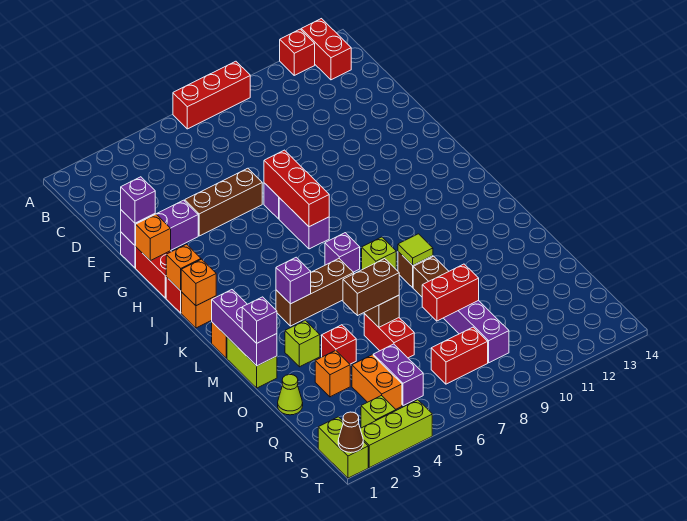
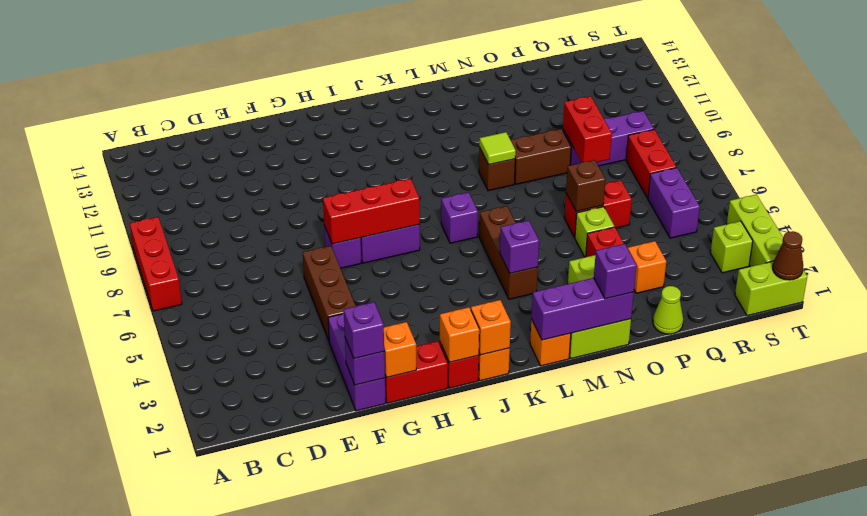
red brick A12 level 1 -> none
red brick A13:B13 level 1 -> none
lime brick L8 level 1 -> lime brick O5 level 1
brown brick O5:O6 level 3 -> none
orange brick Q4:R4 level 1 -> none
purple brick Q5:R5 level 1 -> purple brick R5:R6 level 1

